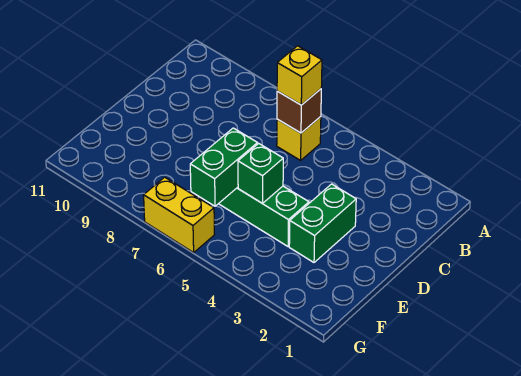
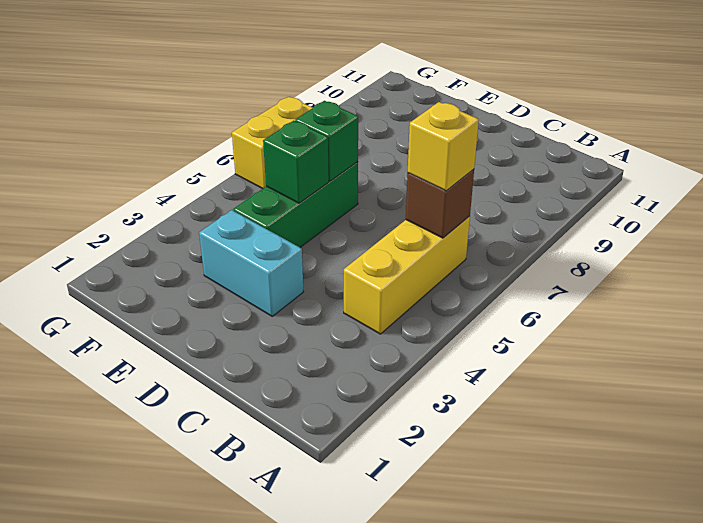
yellow brick B6 level 1 -> yellow brick B4:B6 level 1
green brick D3:E3 level 1 -> cyan brick D3:E3 level 1
green brick E6:F6 level 2 -> green brick E6 level 2

